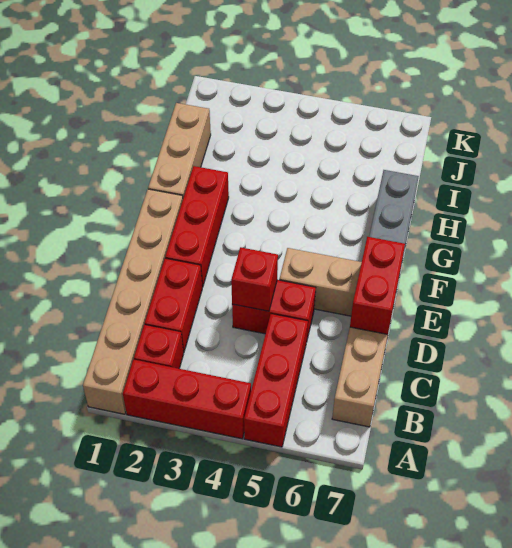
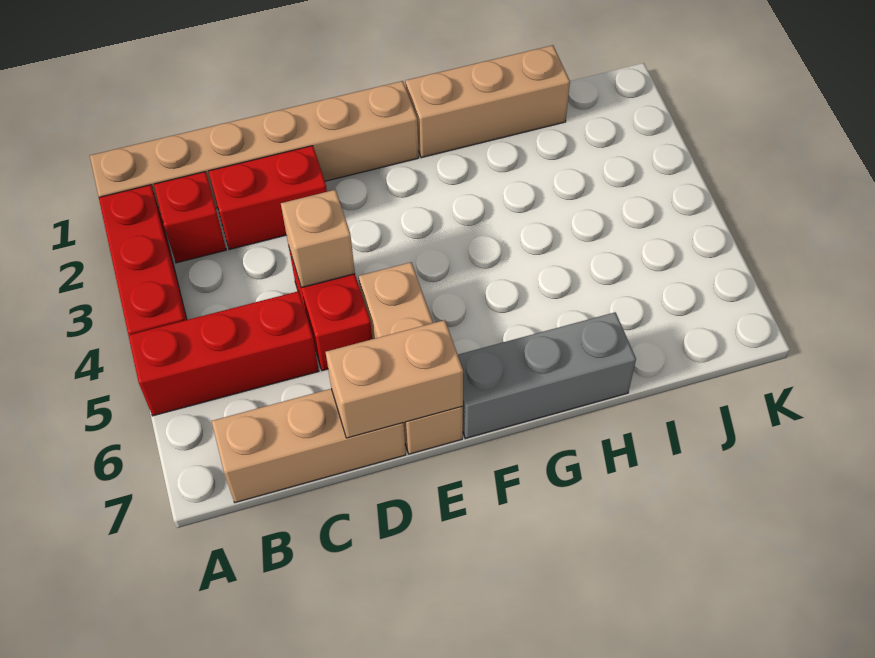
red brick D4 level 2 -> tan brick D4 level 2
red brick D7:E7 level 2 -> tan brick D7:E7 level 2
red brick E2:G2 level 1 -> none

